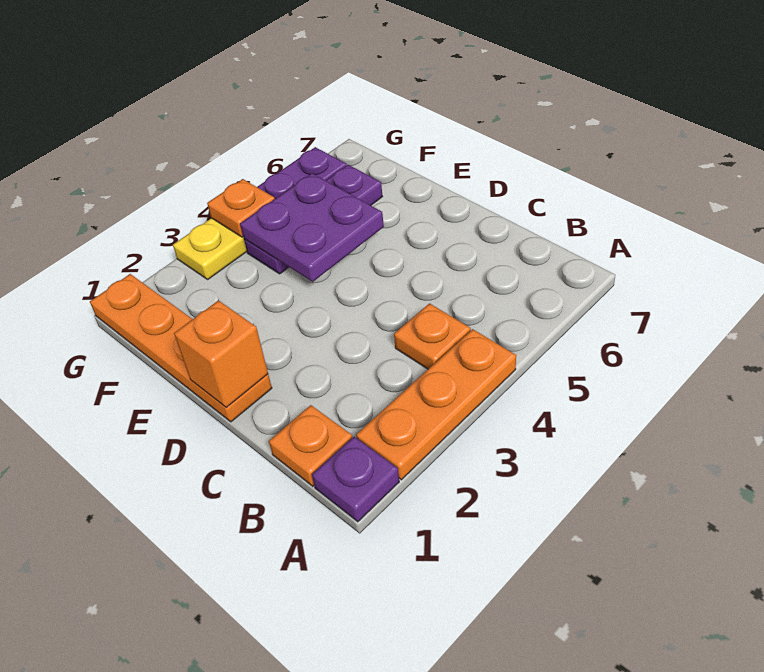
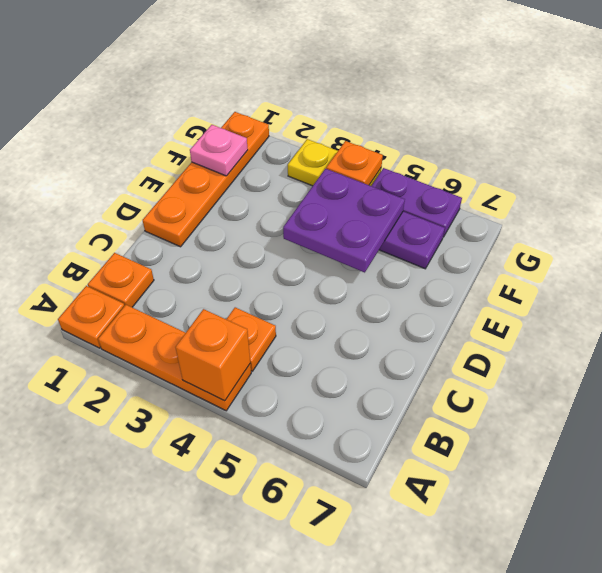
purple plate A1 level 1 -> orange plate A1 level 1
orange brick D1 level 2 -> orange brick A4 level 2
none -> pink plate F1 level 2

